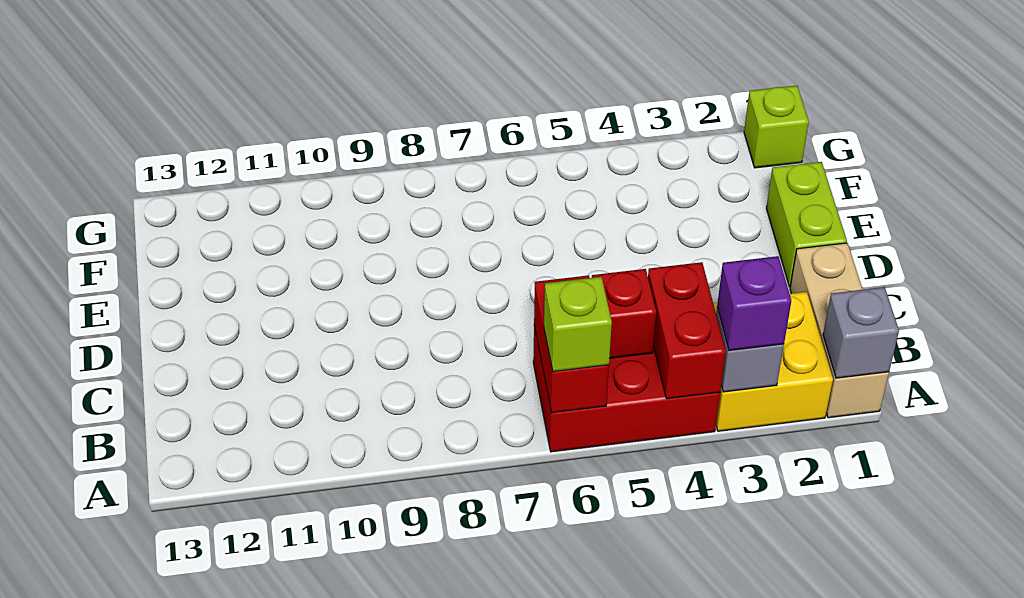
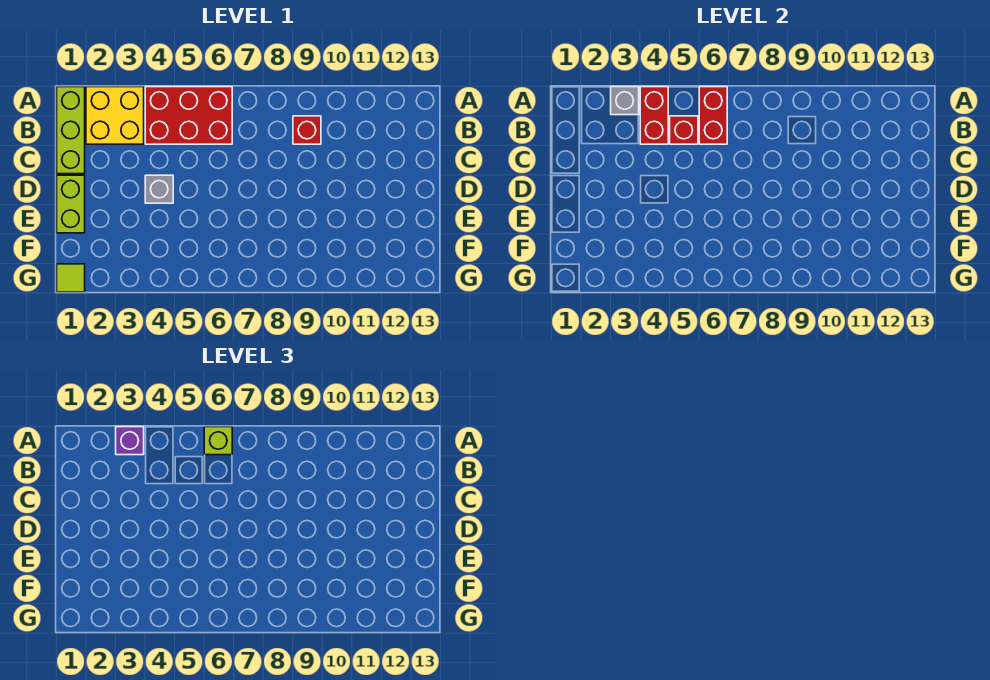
tan brick A1:C1 level 1 -> lime brick A1:C1 level 1
grey brick A1 level 2 -> grey brick D4 level 1
none -> red brick B9 level 1
lime brick G1 level 1 -> lime tile G1 level 1

